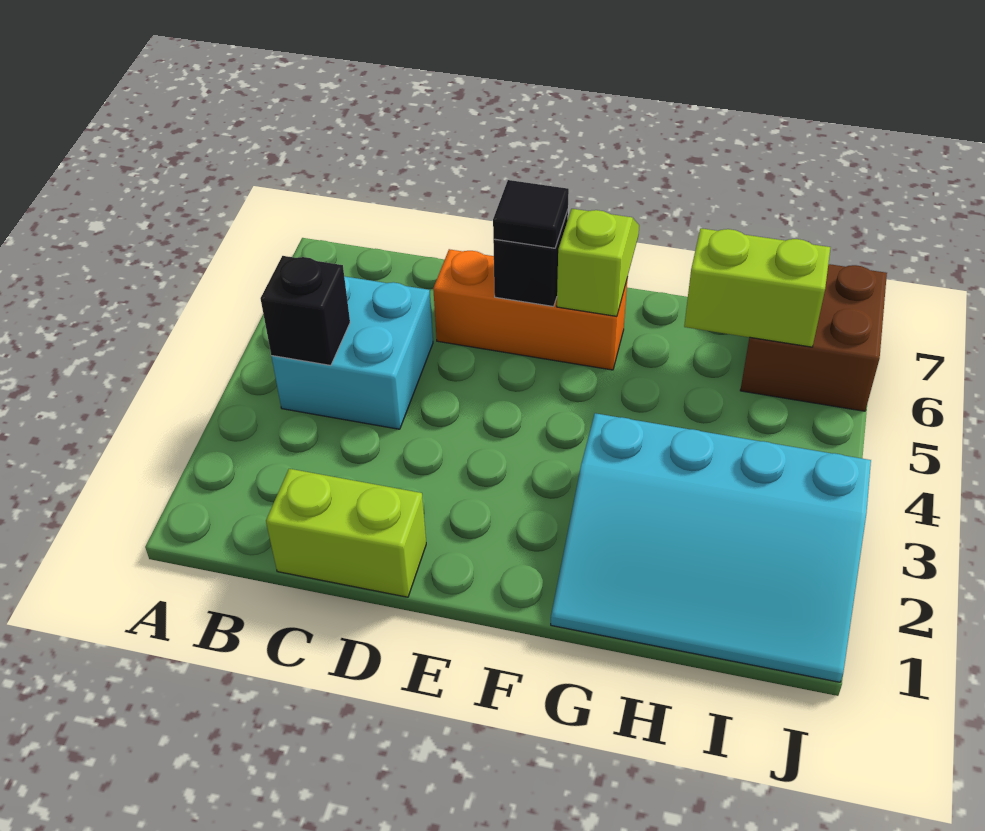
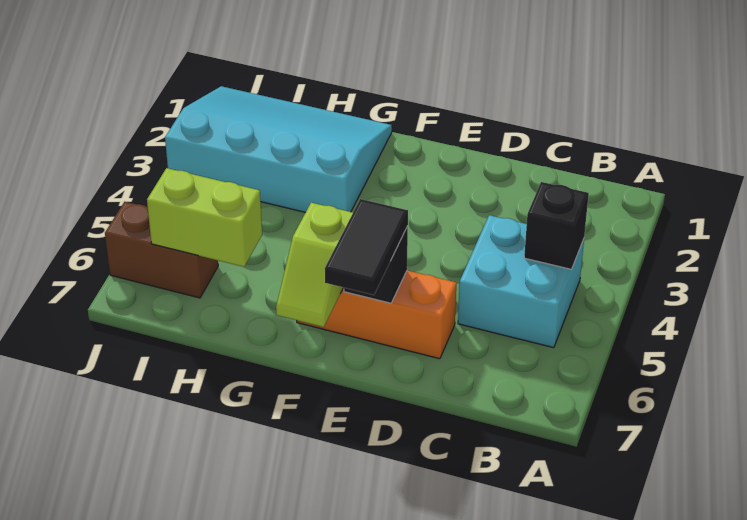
lime brick C1:D1 level 1 -> none
black tile E6 level 3 -> black tile E6:E7 level 3
brown brick I6:J7 level 1 -> brown brick I6:J6 level 1

